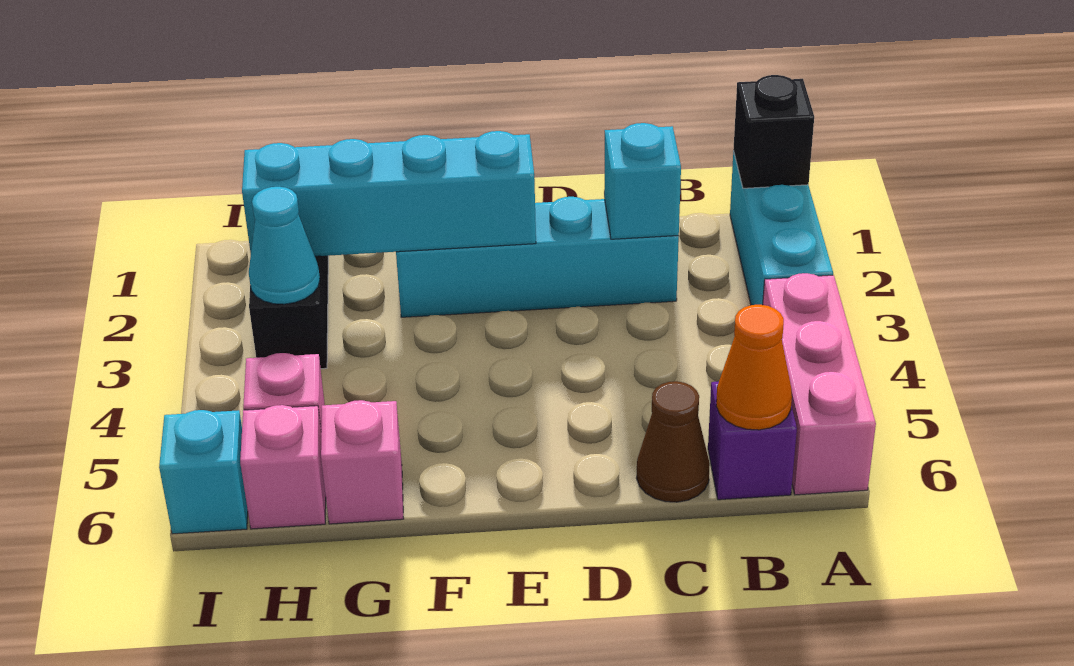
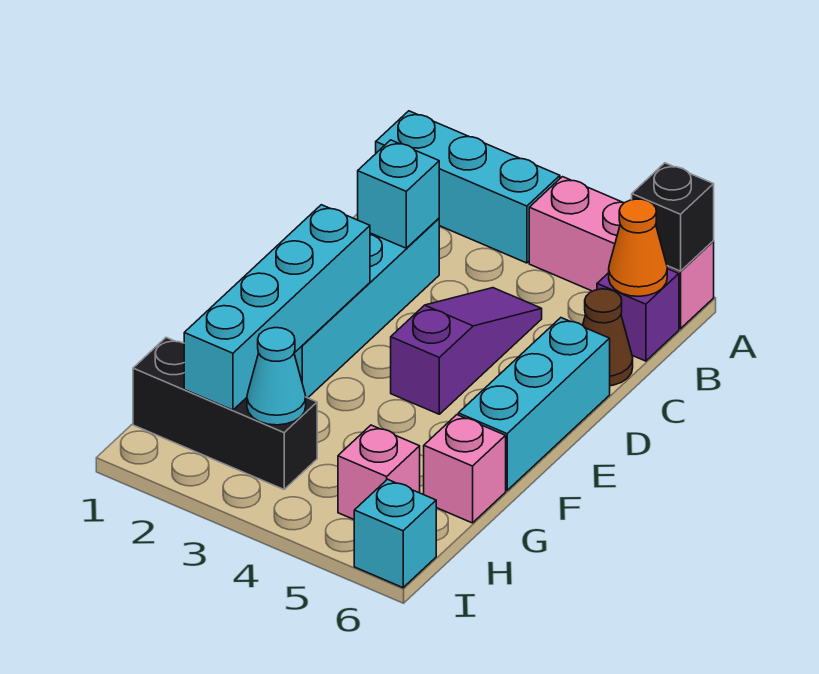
black brick A1 level 2 -> black brick A6 level 2
none -> purple slope C4:E4 level 1 top E
none -> cyan brick D6:F6 level 1
pink brick H6 level 1 -> none

